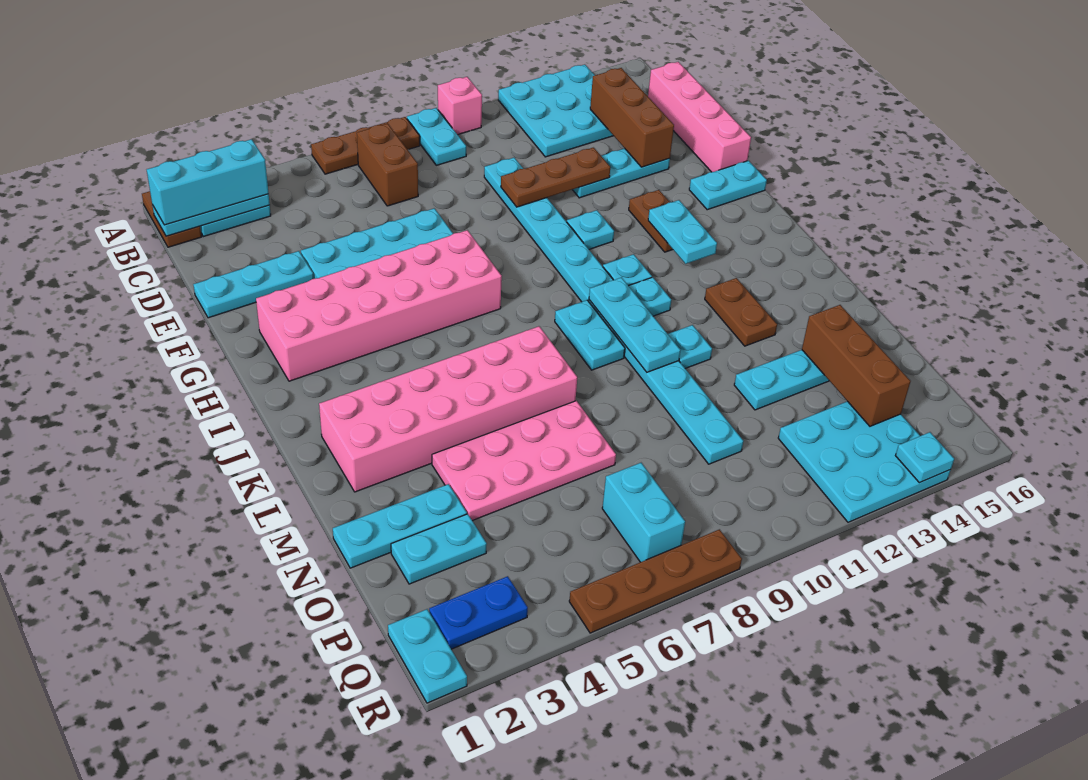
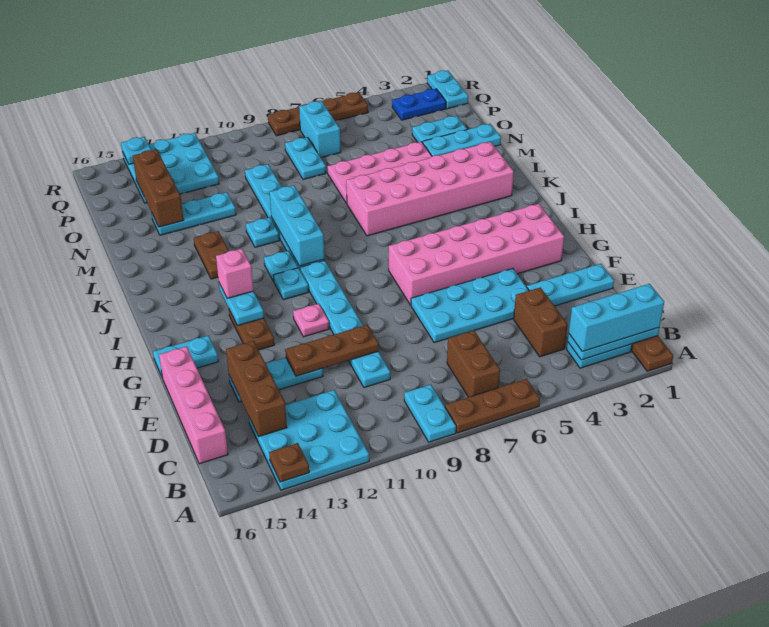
pink brick A10 level 1 -> pink brick I13 level 3
none -> brown plate A14 level 2
none -> brown brick C4:D4 level 1
cyan plate G11 level 1 -> pink plate G11 level 1
cyan plate J9:K9 level 1 -> cyan plate O8:P8 level 1
cyan plate J10:L10 level 2 -> cyan brick J10:L10 level 2

